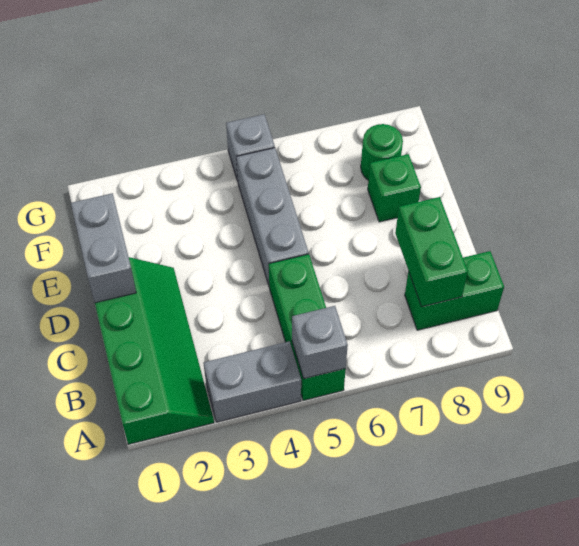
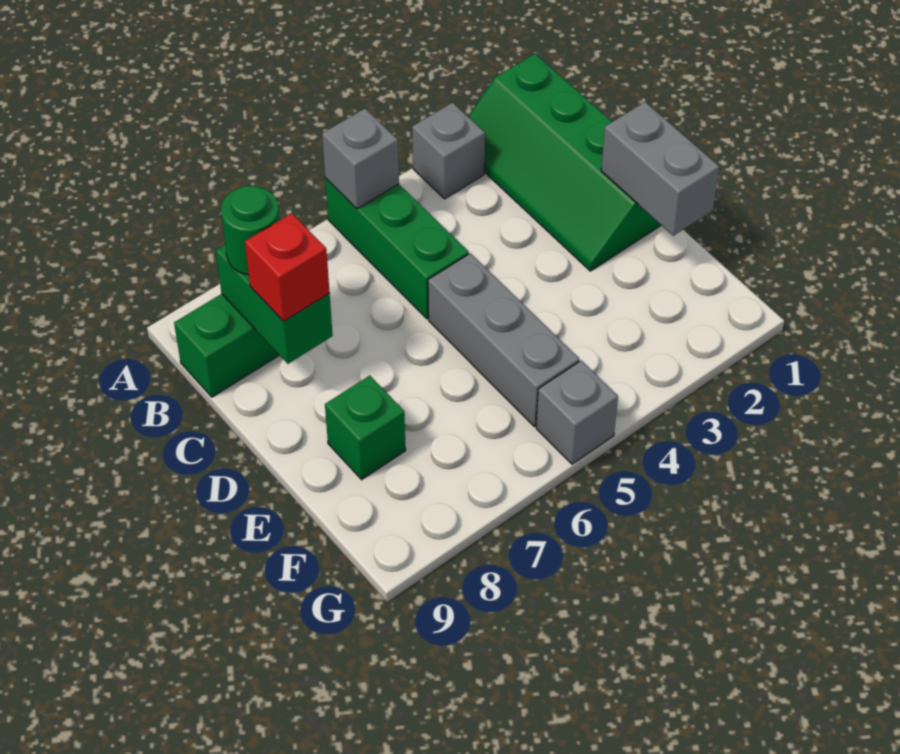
grey brick A3:A4 level 1 -> grey brick A3 level 1
none -> red brick C8 level 3
green round brick F8 level 1 -> green round brick B8 level 3

